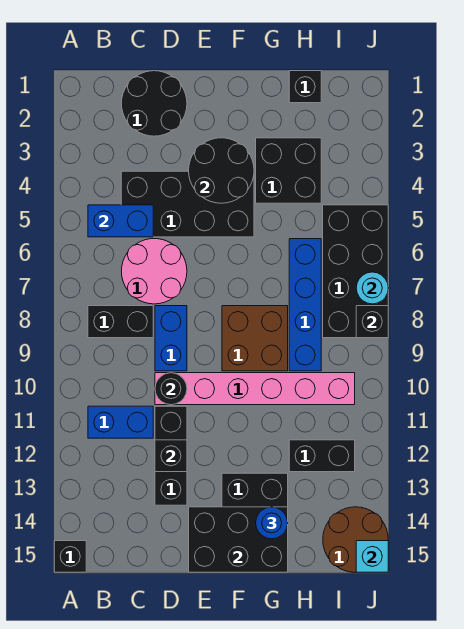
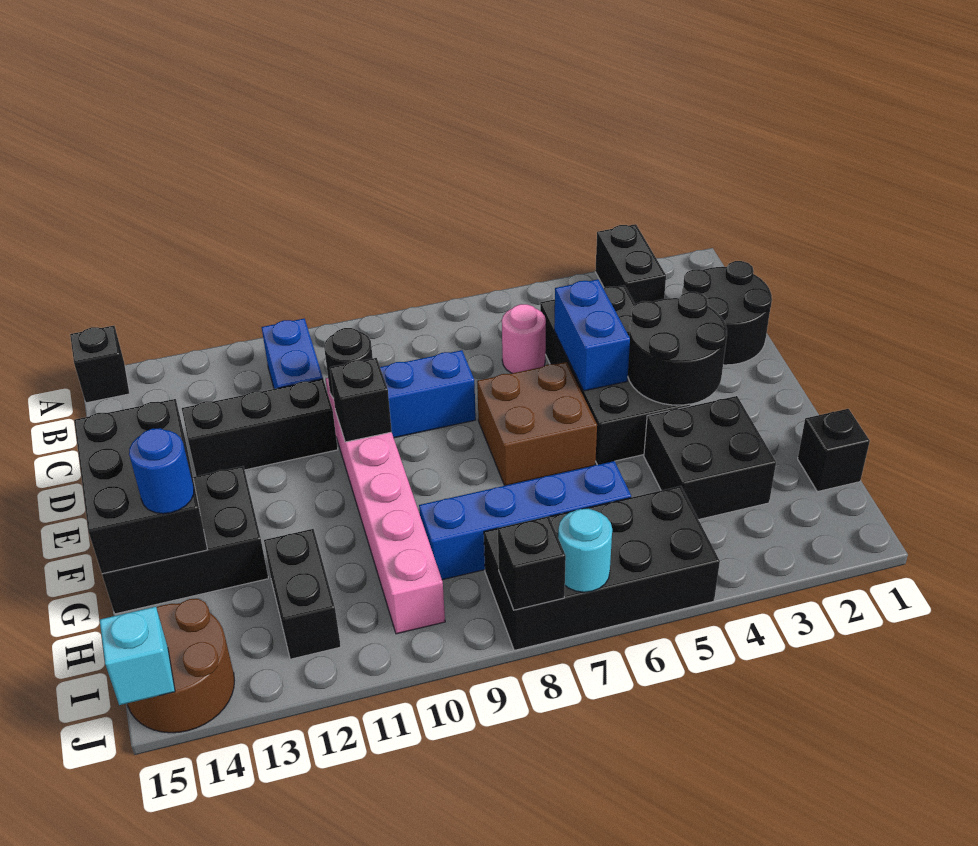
blue brick B5:C5 level 2 -> blue brick D5:E5 level 2
black brick B8:C8 level 1 -> black brick A3:B3 level 1
pink round brick C6:D7 level 1 -> pink round brick C6 level 1
black brick D12 level 2 -> black brick E10 level 2
brown brick F8:G9 level 1 -> brown brick E6:F7 level 1

